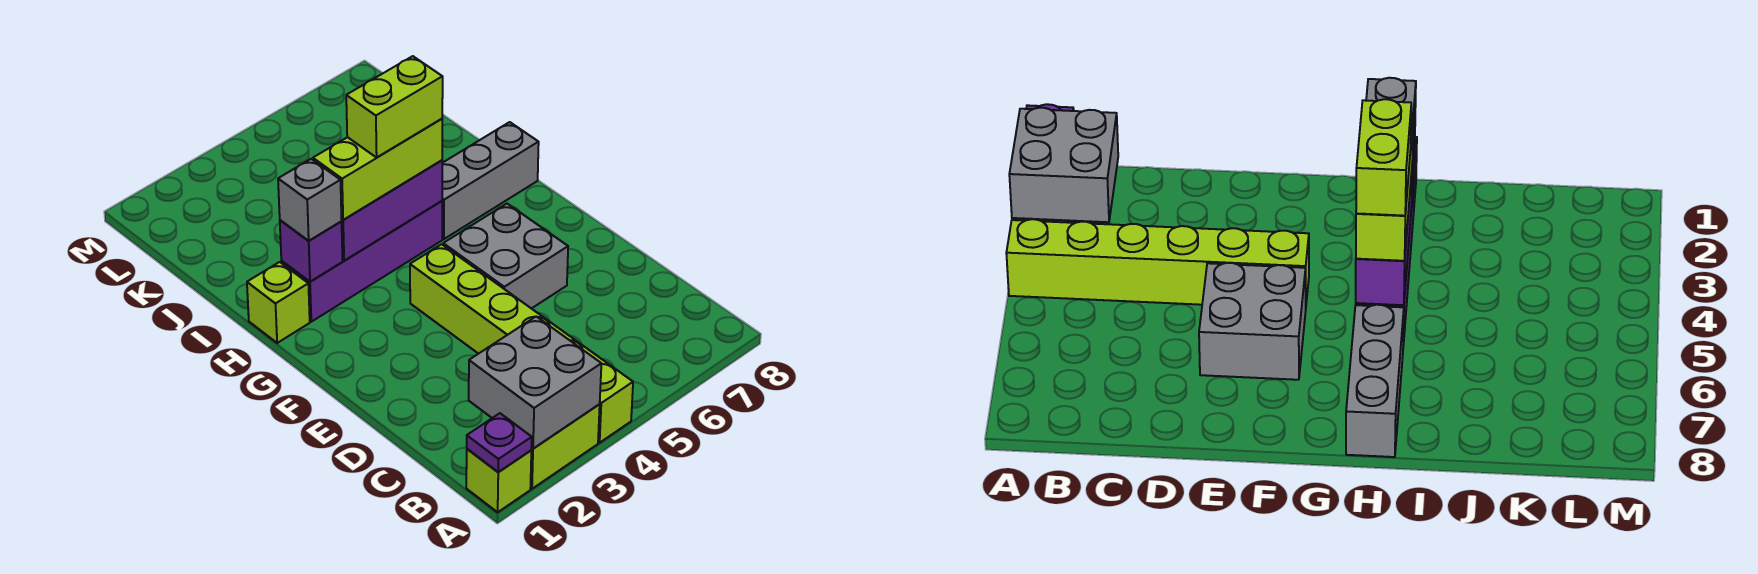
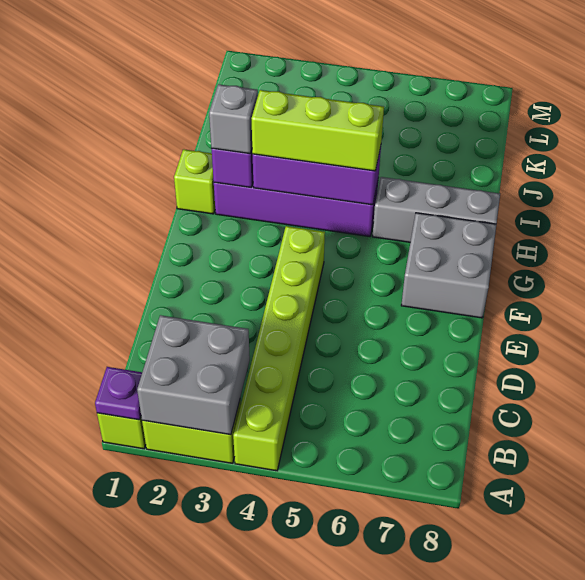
grey brick E5:F6 level 1 -> grey brick F7:G8 level 1
lime brick H4:H5 level 4 -> none

